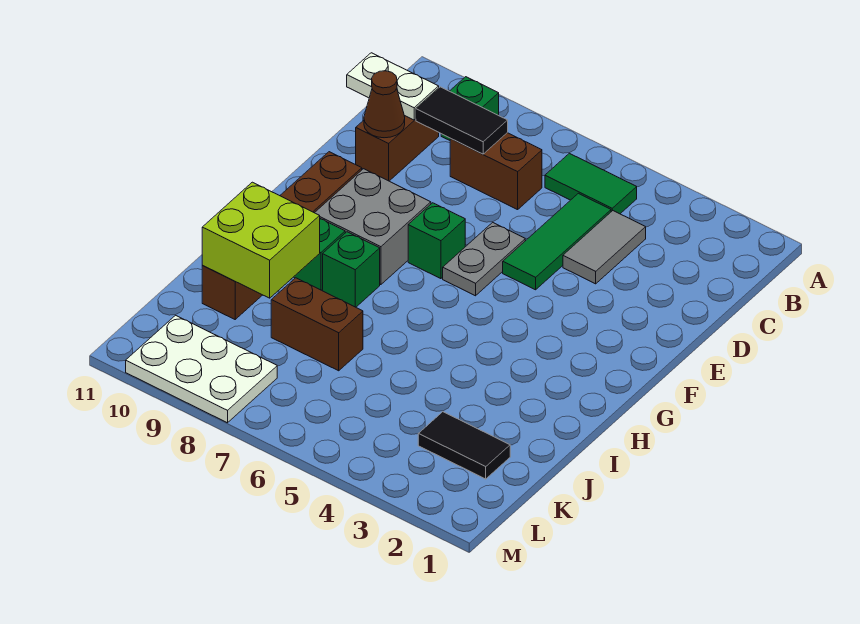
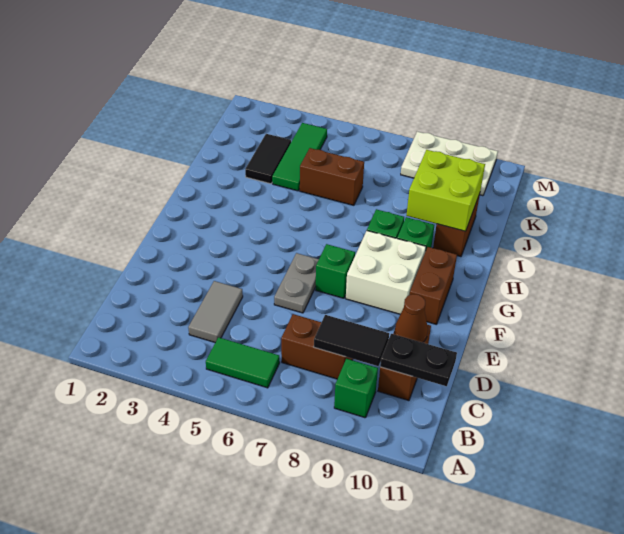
green tile C5:E5 level 1 -> green tile J4:L4 level 1
white plate C10:C11 level 2 -> black plate C10:C11 level 2
grey brick F8:G9 level 1 -> white brick F8:G9 level 1
brown brick J7:J8 level 1 -> brown brick J5:J6 level 1
black tile K2:K3 level 1 -> black tile J3:K3 level 1

